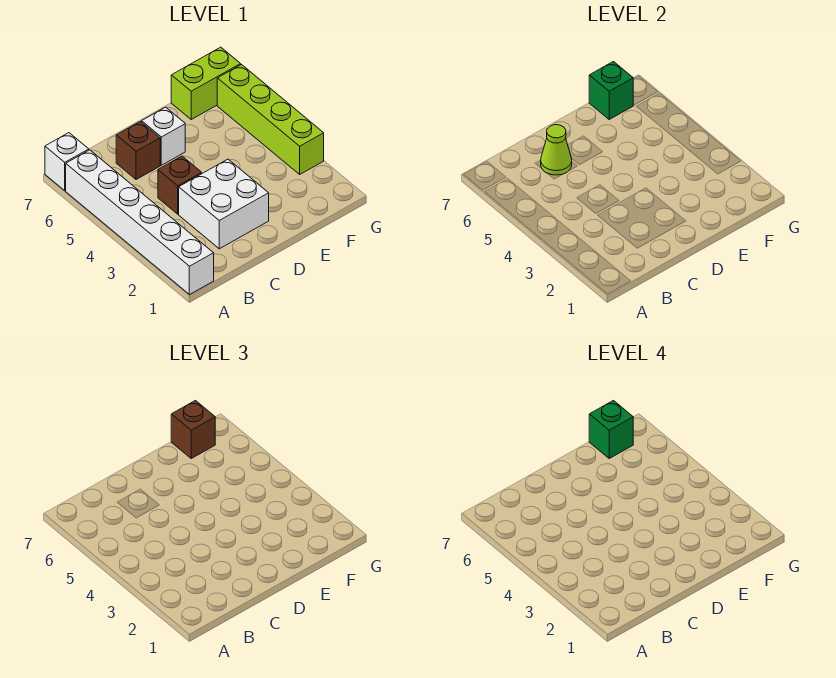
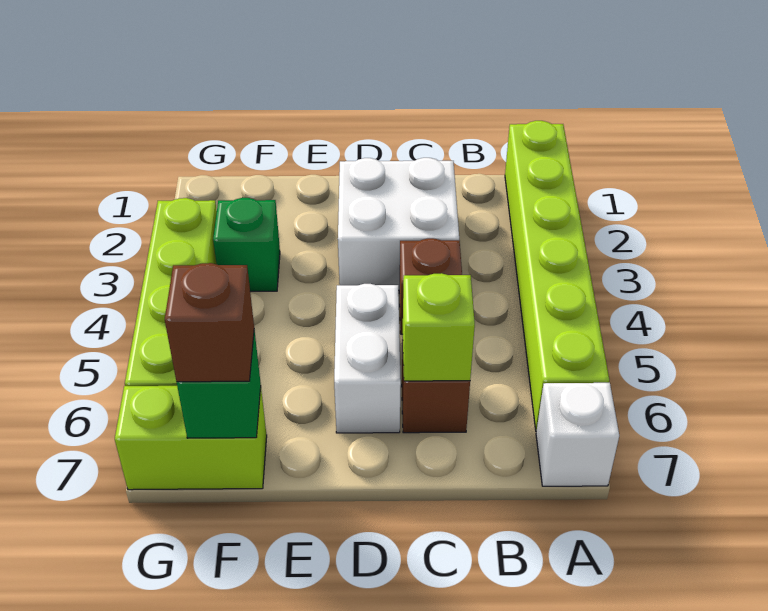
white brick A1:A6 level 1 -> lime brick A1:A6 level 1
lime cone C6 level 2 -> lime brick C6 level 2
white brick D6 level 1 -> white brick D5:D6 level 1
green brick F7 level 4 -> green brick F3 level 1

